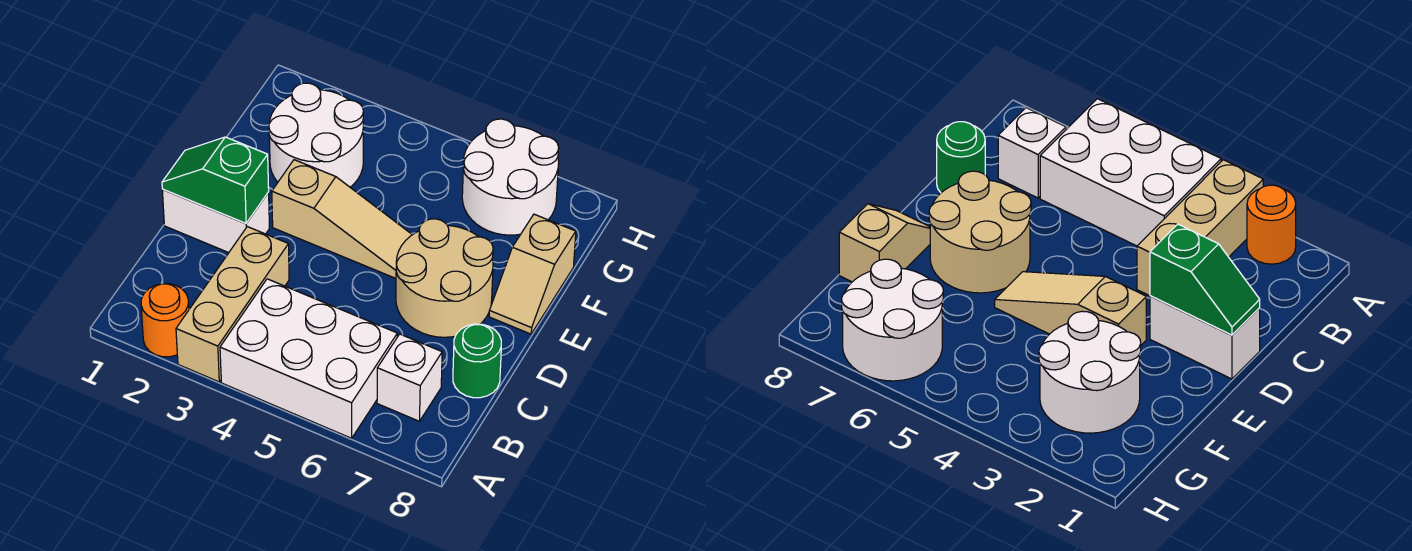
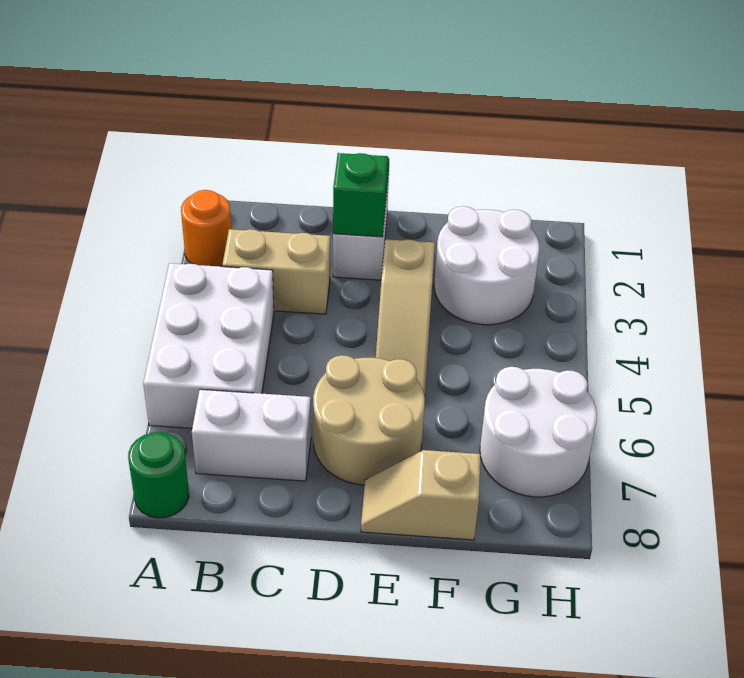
tan brick A3:C3 level 1 -> tan brick B3:C3 level 1
white brick B7 level 1 -> white brick B7:C7 level 1
green round brick C8 level 1 -> green round brick A8 level 1

